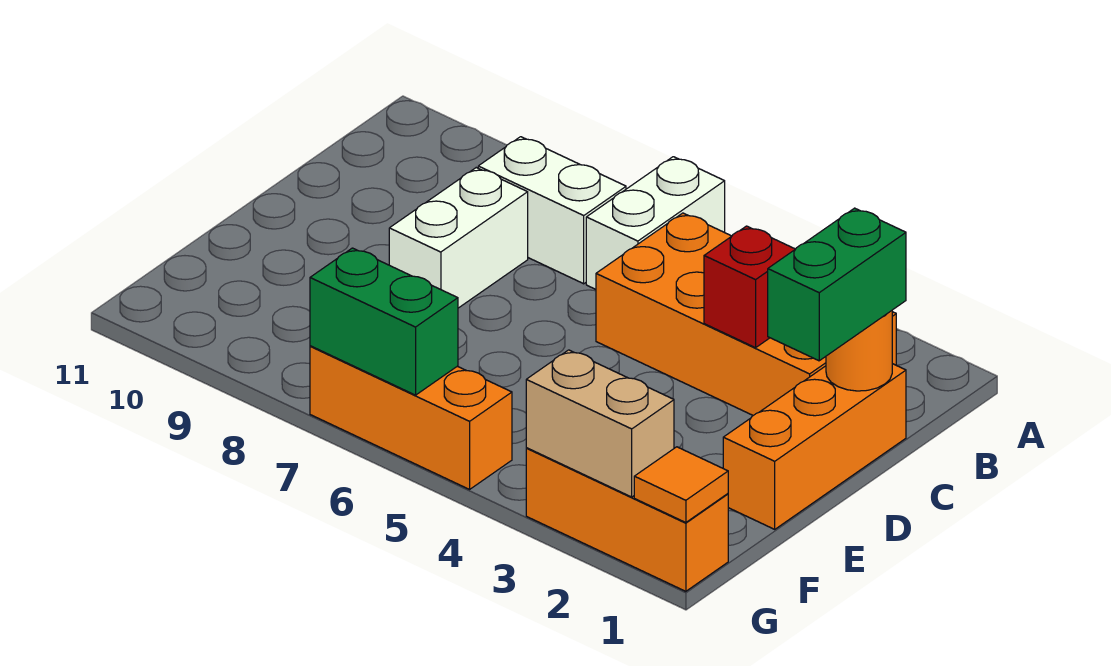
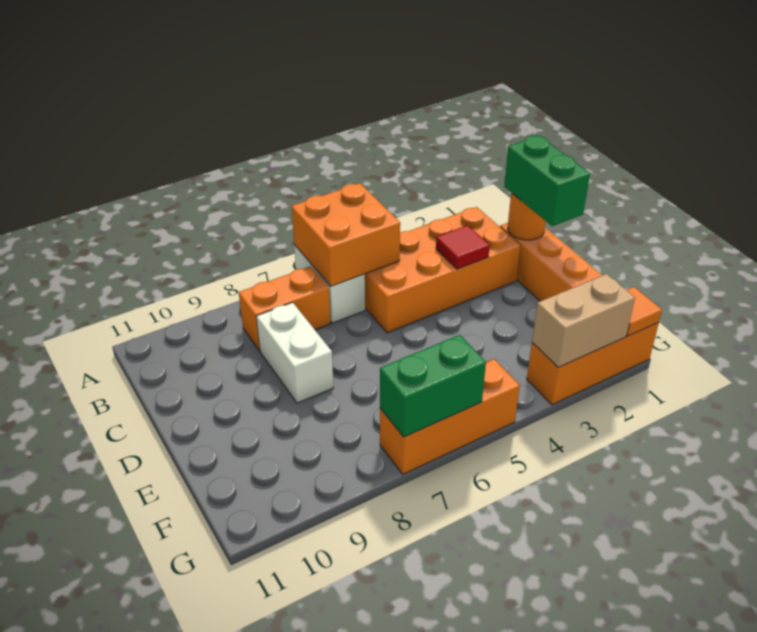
none -> orange brick A5:B6 level 2
white brick B7:B8 level 1 -> orange brick B7:B8 level 1
red brick C3 level 2 -> red tile C3 level 2

